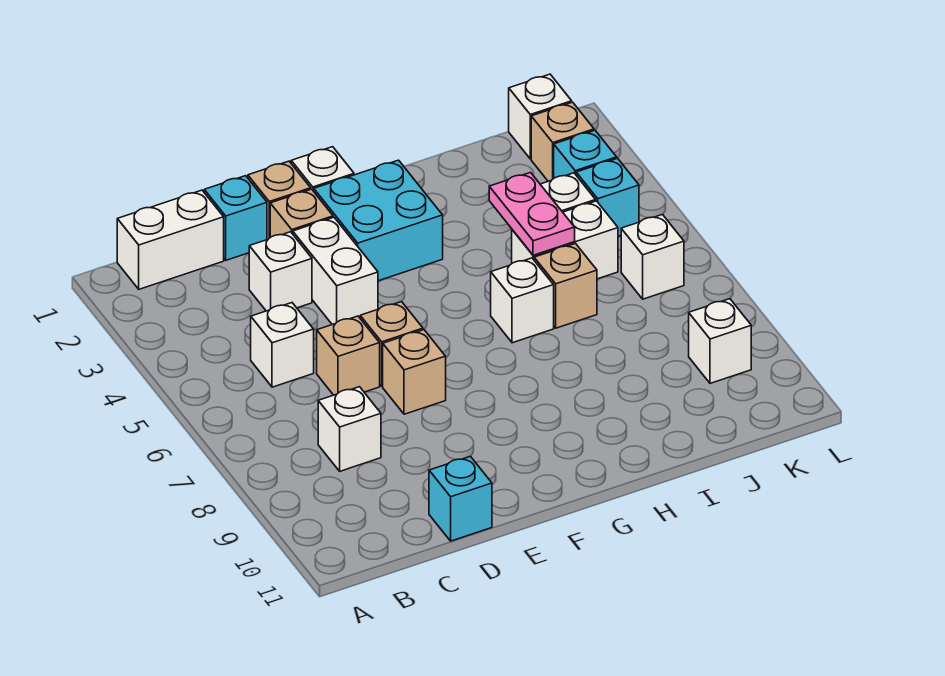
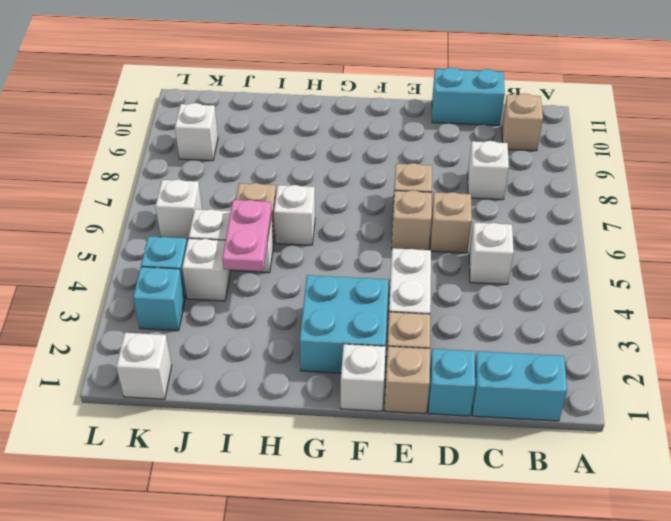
white brick B1:C1 level 1 -> cyan brick B1:C1 level 1
white brick D3 level 1 -> none
cyan brick D11 level 1 -> cyan brick C11:D11 level 1
tan brick K2 level 1 -> tan brick B10 level 1

